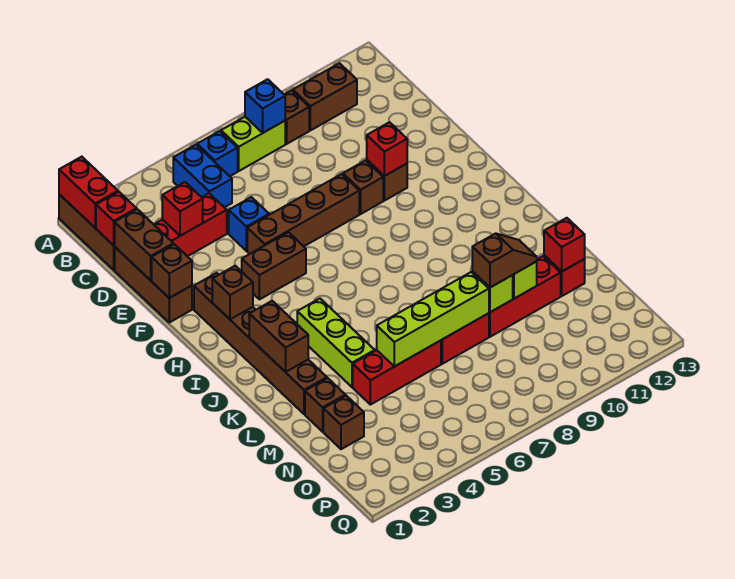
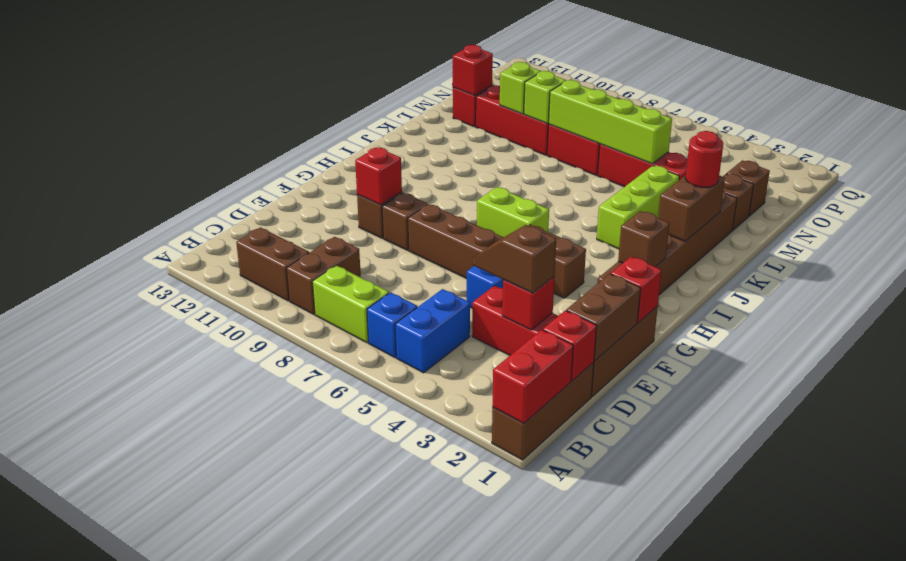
blue brick B8 level 2 -> none
brown brick B9 level 1 -> brown brick B9:C9 level 1
brown brick F1 level 2 -> red brick F1 level 2
none -> lime brick H6:H7 level 1
none -> red round brick K2 level 3
brown slope M9:M10 level 3 top 9 -> brown slope D3:D4 level 3 top 3

